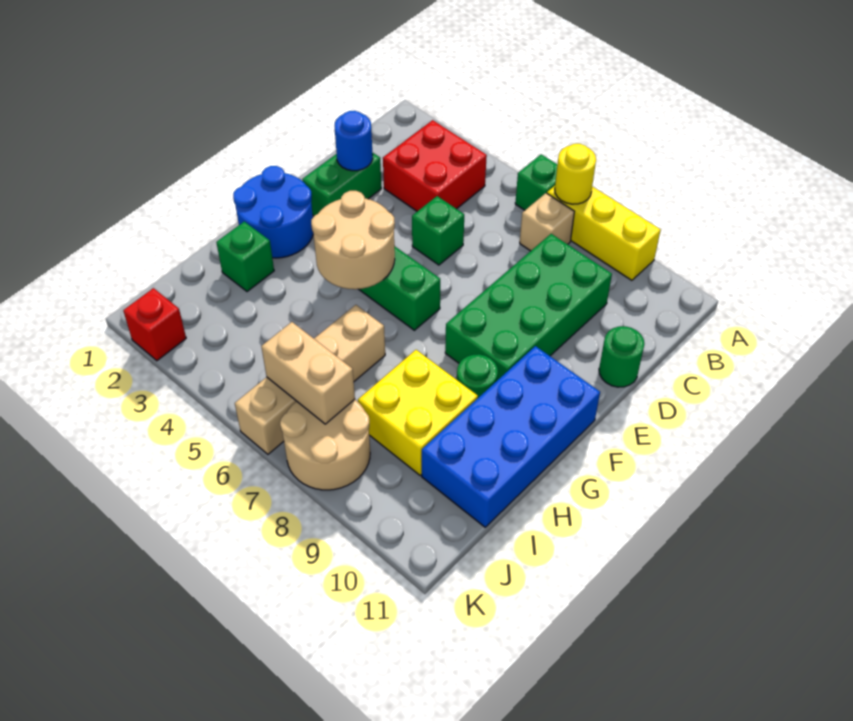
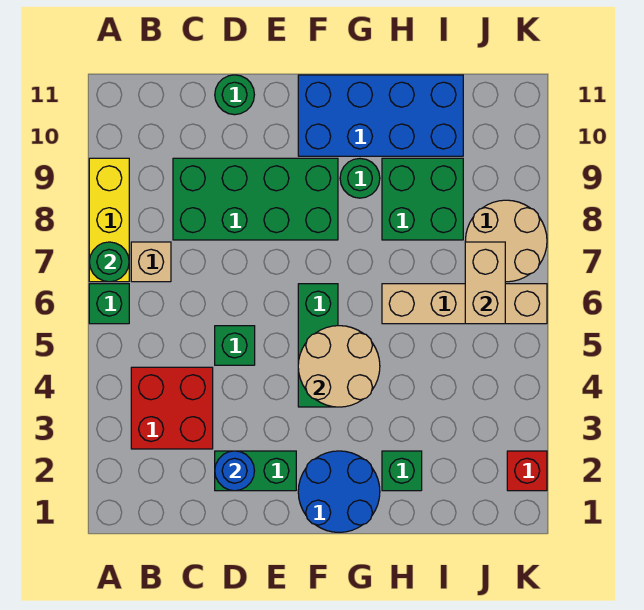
yellow round brick A7 level 2 -> green round brick A7 level 2
yellow brick H8:I9 level 1 -> green brick H8:I9 level 1

